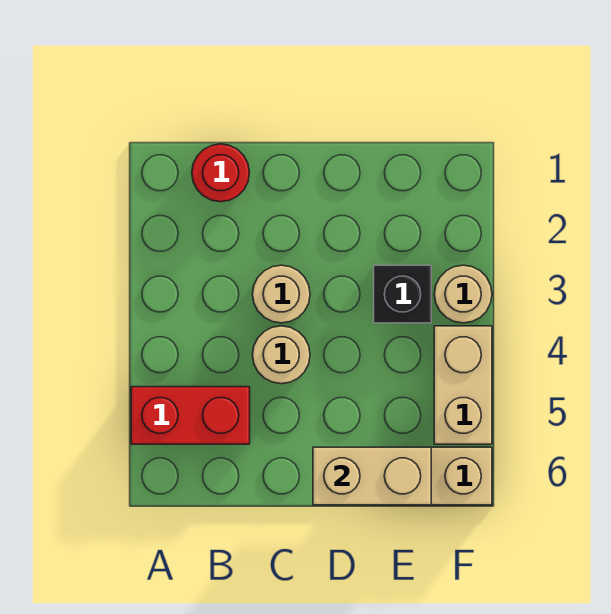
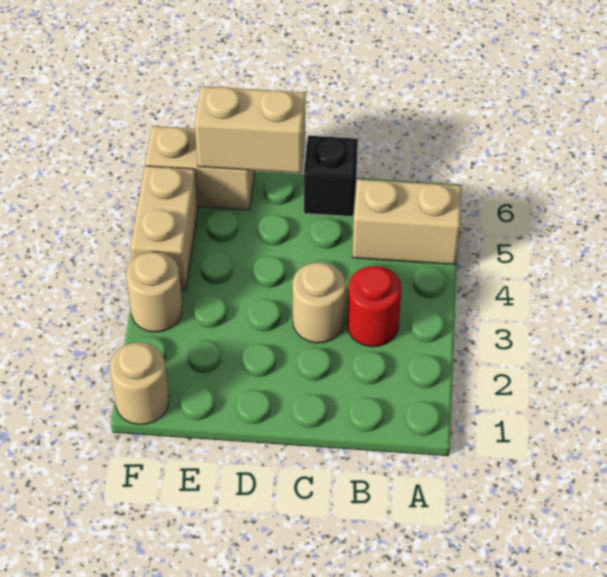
red brick A5:B5 level 1 -> tan brick A5:B5 level 1
red round brick B1 level 1 -> red round brick B3 level 1
tan round brick C4 level 1 -> tan round brick F1 level 1
black brick E3 level 1 -> black brick C6 level 1

